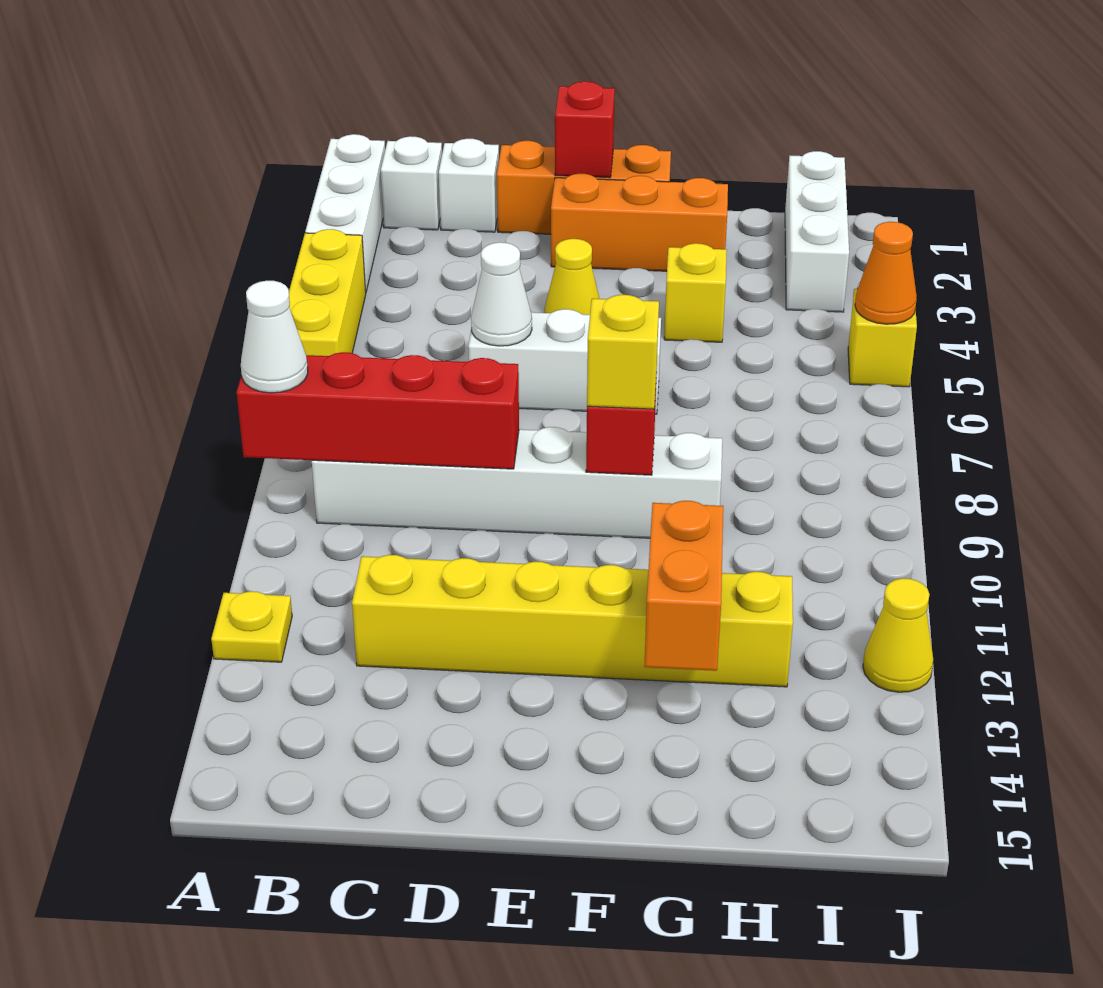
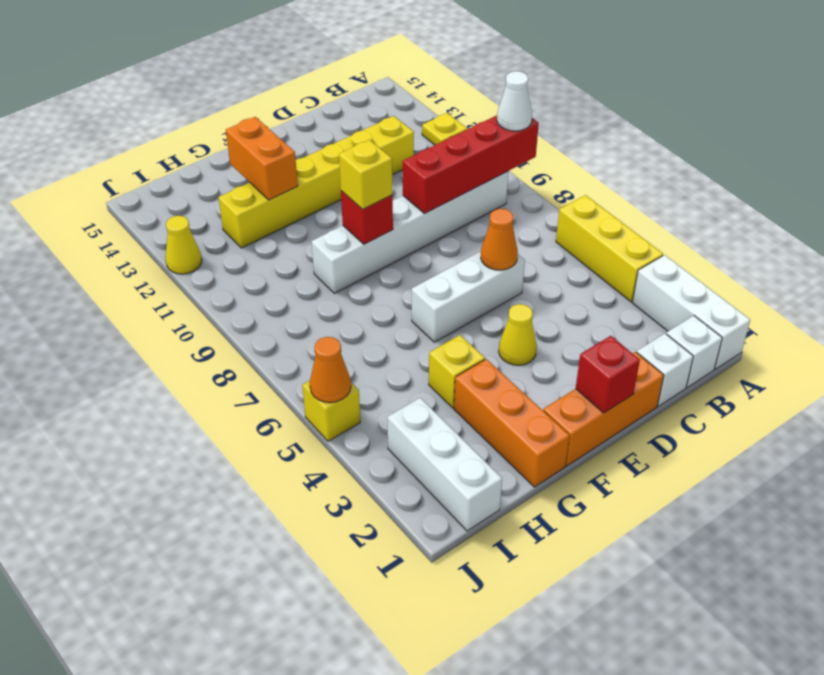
white cone D6 level 2 -> orange cone D6 level 2
orange brick E2:G2 level 1 -> orange brick G1:G3 level 1

